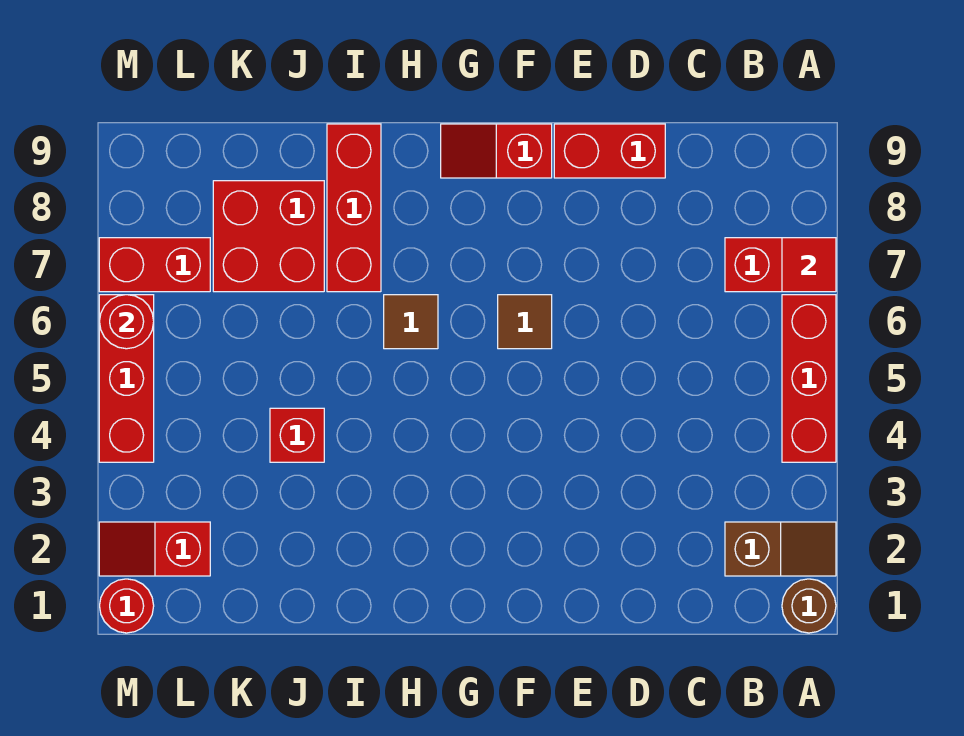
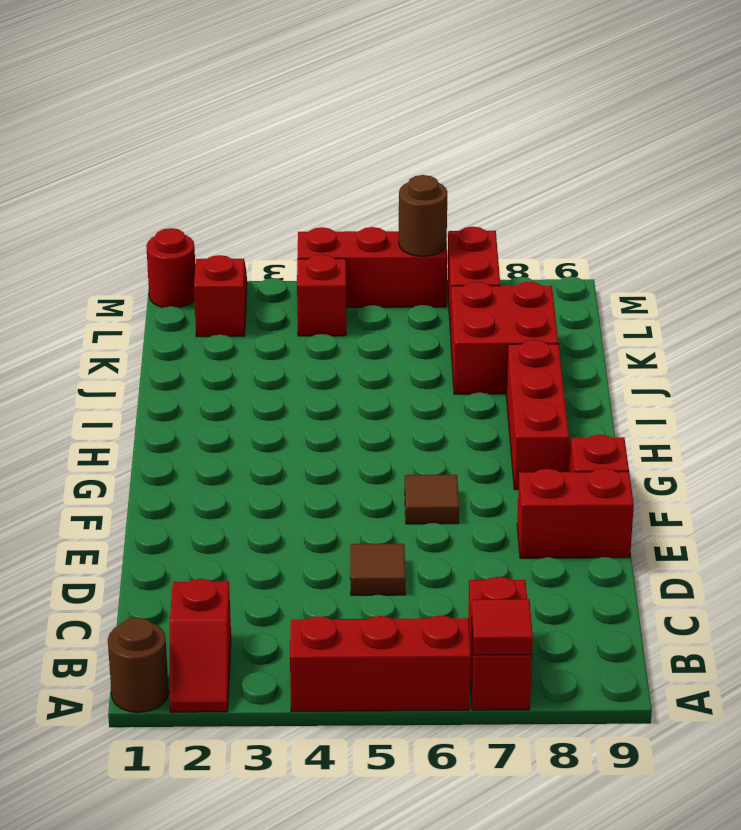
brown slope A2:B2 level 1 top B -> red slope A2:B2 level 1 top B
red brick D9:E9 level 1 -> red brick E8:E9 level 1
brown tile H6 level 1 -> brown tile D5 level 1
red brick I7:I9 level 1 -> red brick G8:I8 level 1
red brick J4 level 1 -> red brick L4 level 1
red round brick M6 level 2 -> brown round brick M6 level 2

